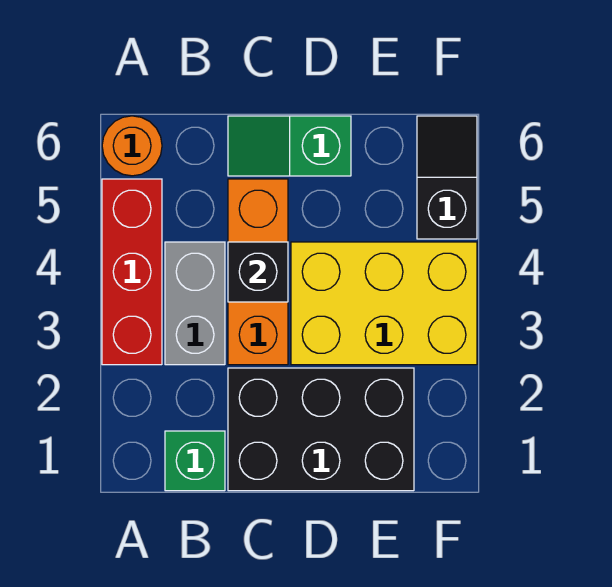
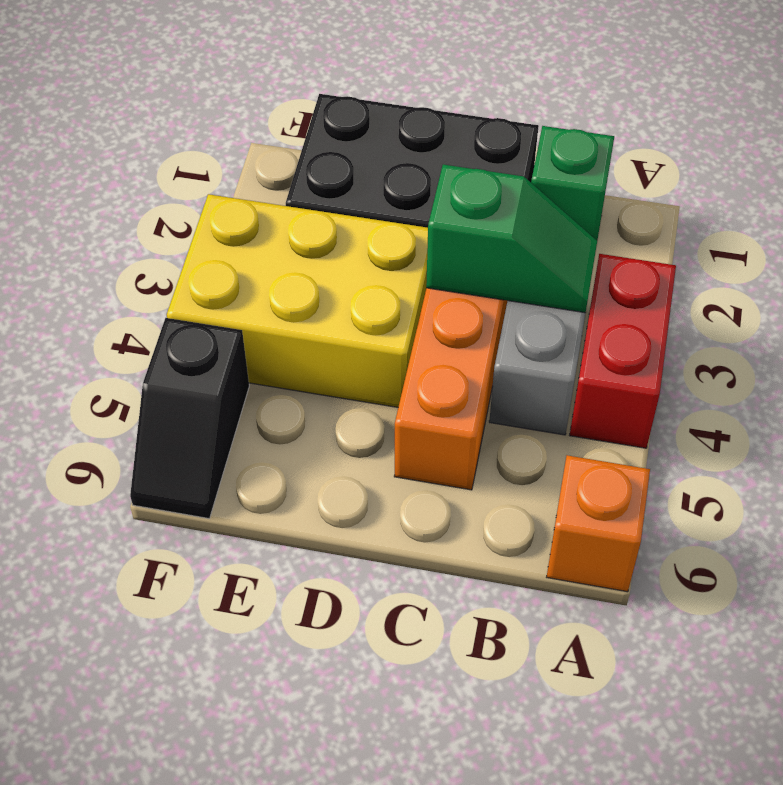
red brick A3:A5 level 1 -> red brick A3:A4 level 1
orange round brick A6 level 1 -> orange brick A6 level 1
black brick C4 level 2 -> none
green slope C6:D6 level 1 top D -> green slope B3:C3 level 2 top C

